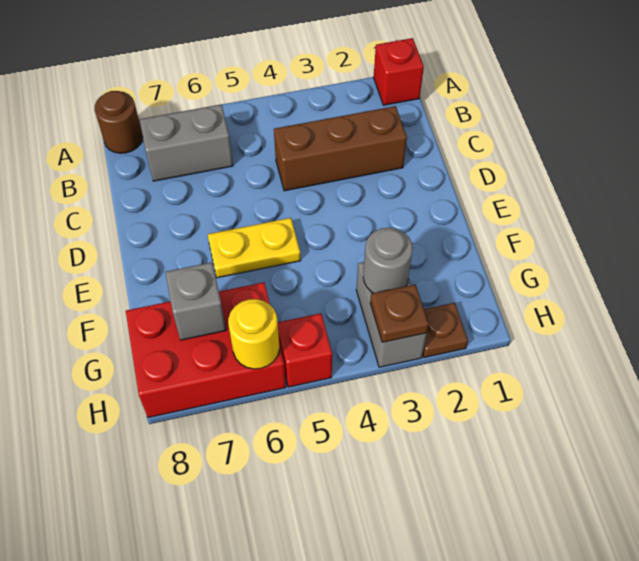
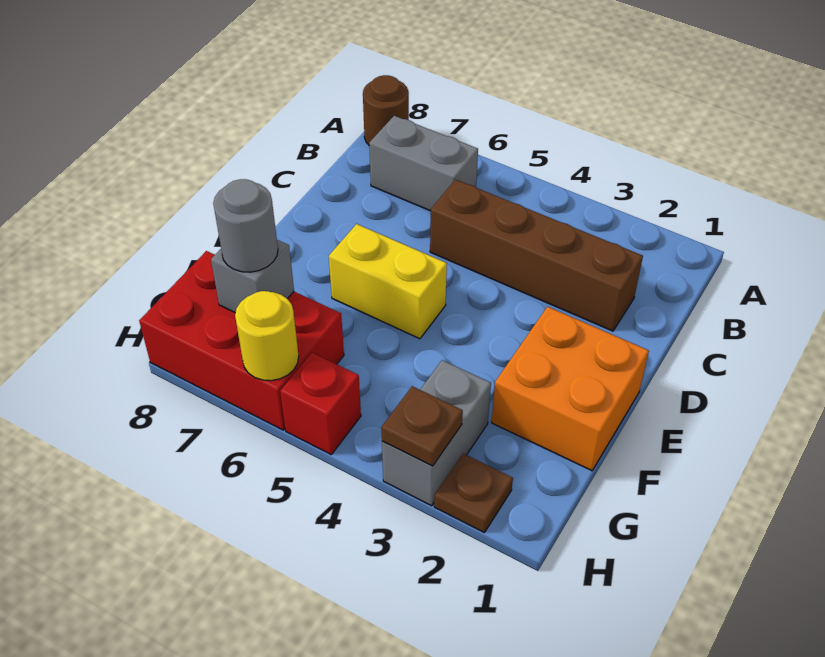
red brick A1 level 1 -> none
brown brick C2:C4 level 1 -> brown brick C2:C5 level 1
none -> orange brick E1:F2 level 1
yellow plate E5:E6 level 1 -> yellow brick E5:E6 level 1
grey round brick G3 level 2 -> grey round brick G7 level 3

